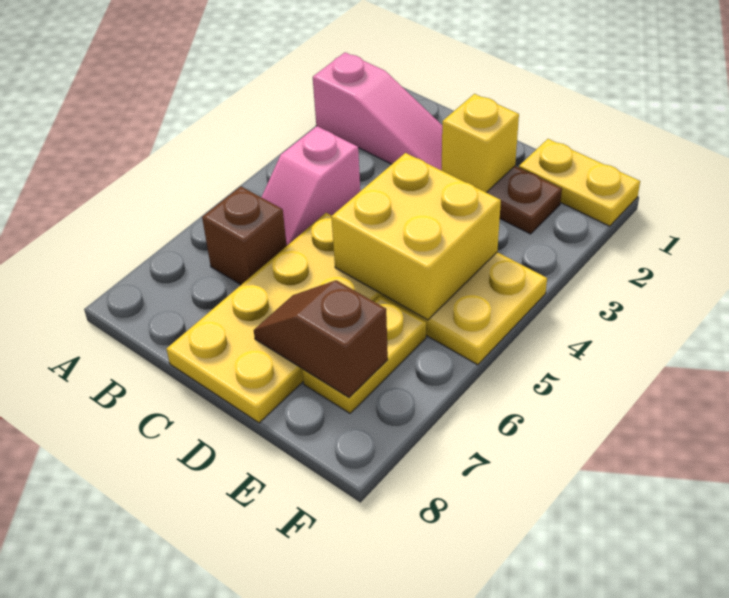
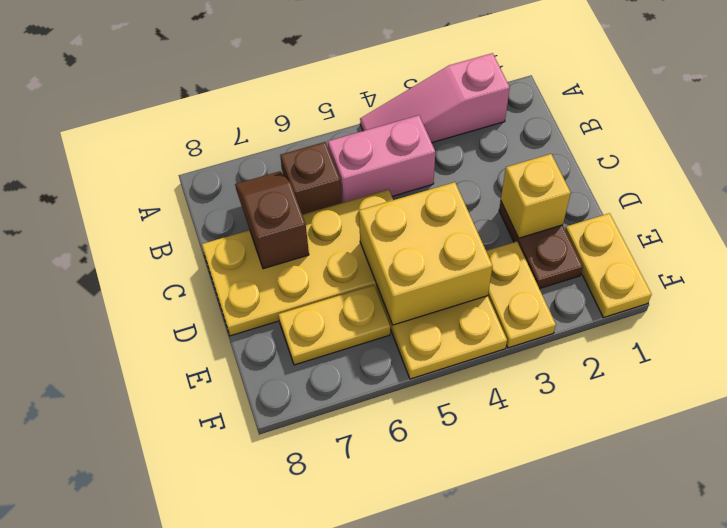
pink slope A2:C2 level 1 top A -> pink slope A2:A4 level 1 top 2
pink slope B4:B5 level 1 top 4 -> pink brick B4:B5 level 1
brown slope D7:E7 level 2 top E -> brown slope B7:C7 level 2 top C
none -> yellow plate E3:F3 level 1

